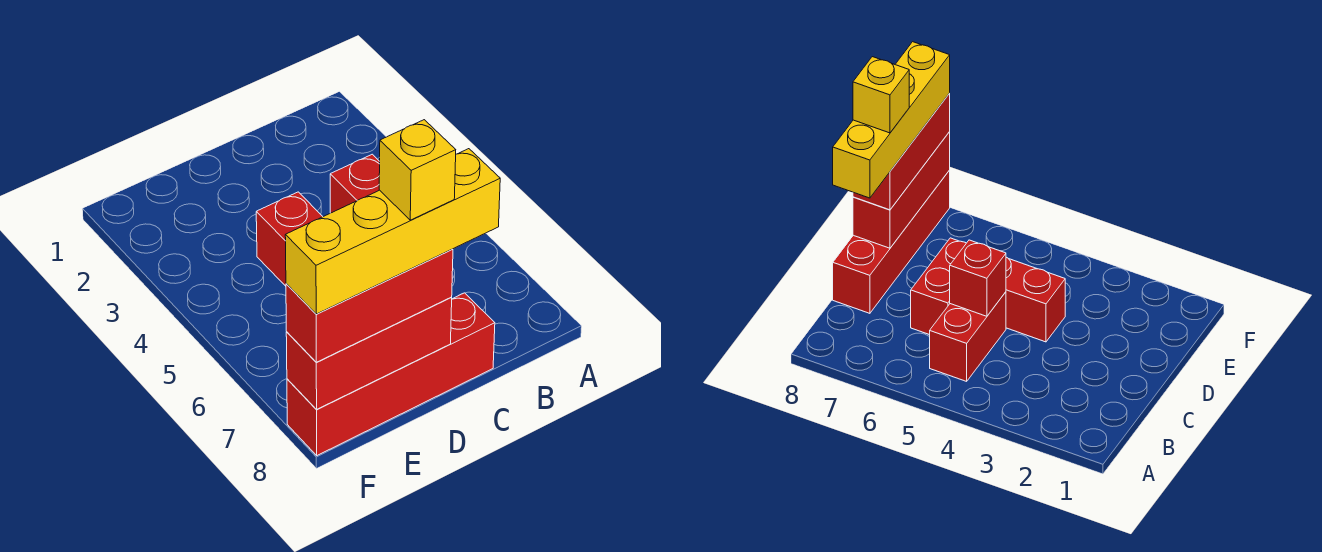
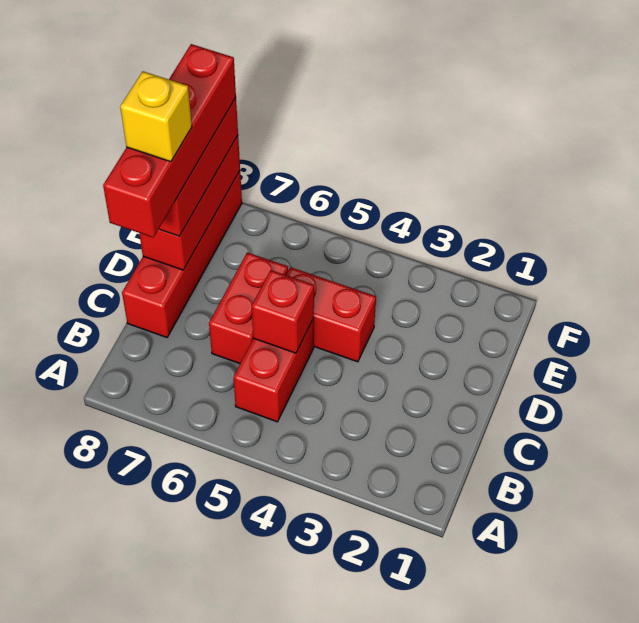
yellow brick C8:F8 level 4 -> red brick C8:F8 level 4

